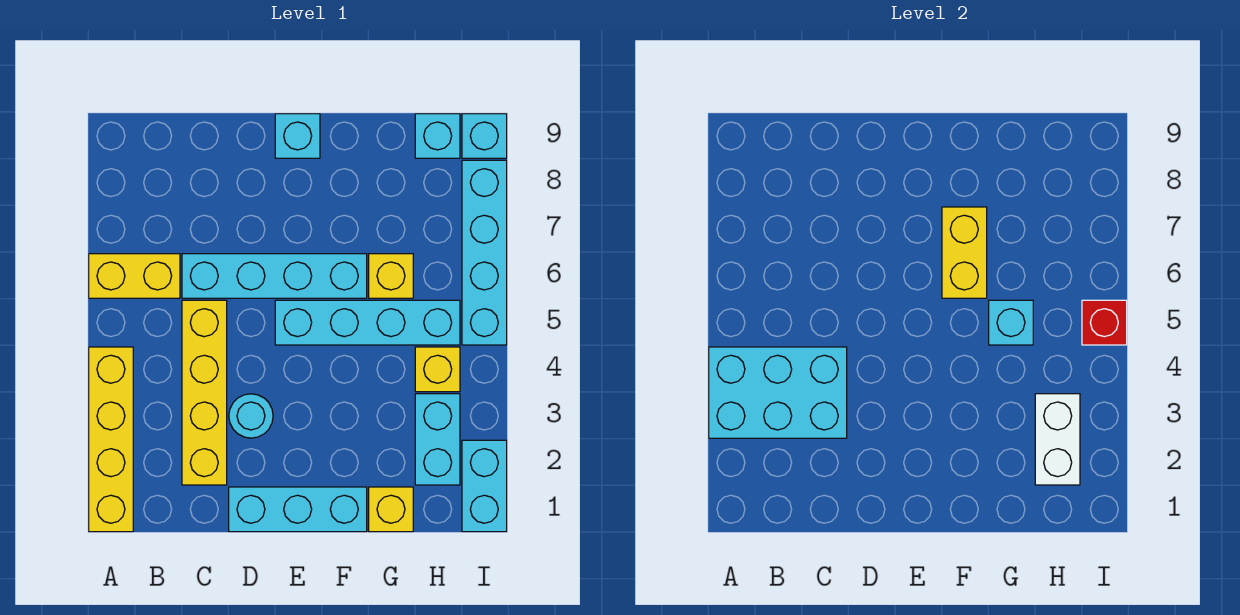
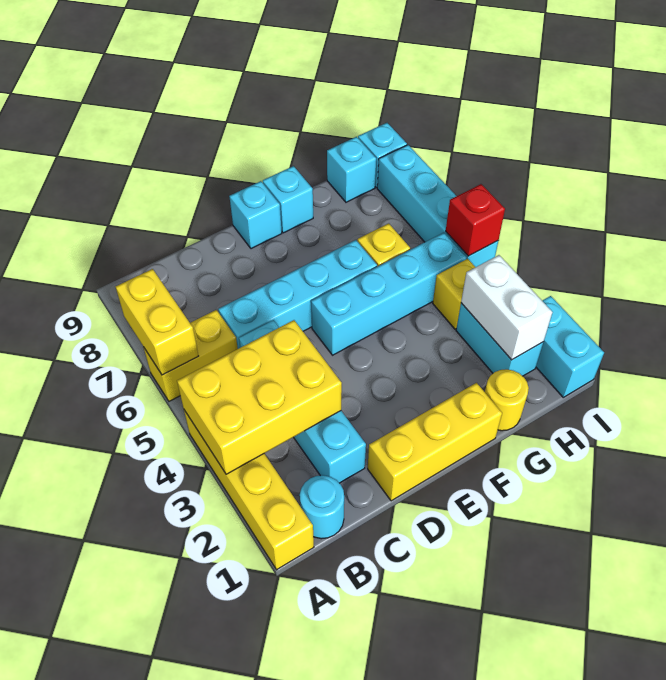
cyan brick A3:C4 level 2 -> yellow brick A3:C4 level 2
yellow brick C2:C5 level 1 -> cyan brick C2:C5 level 1
cyan brick D1:F1 level 1 -> yellow brick D1:F1 level 1
cyan round brick D3 level 1 -> cyan round brick B1 level 1
yellow brick F6:F7 level 2 -> yellow brick A6:A7 level 2
yellow brick G1 level 1 -> yellow round brick G1 level 1
cyan brick G5 level 2 -> cyan brick F9 level 1

